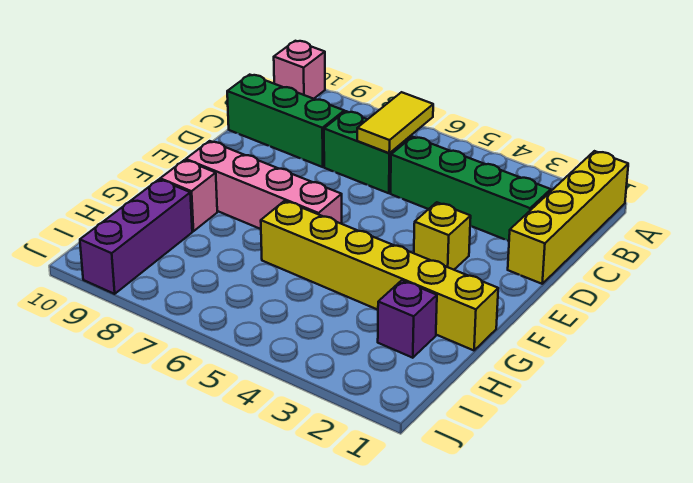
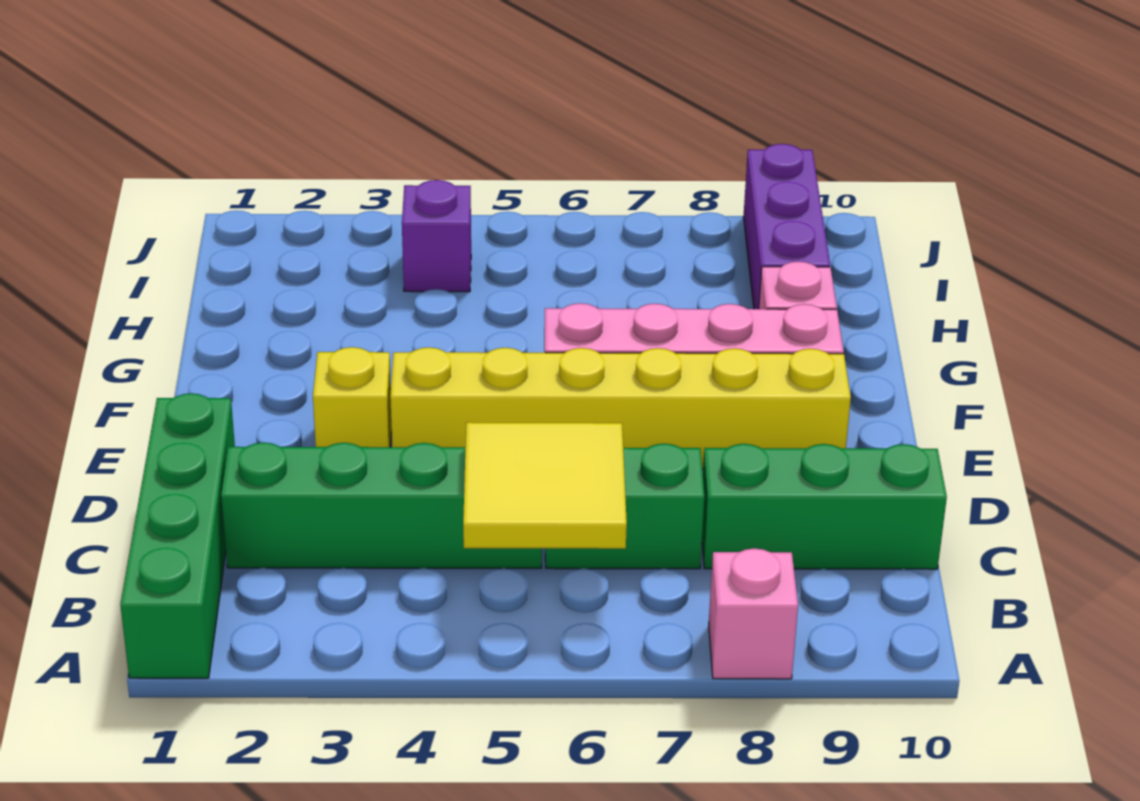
yellow brick A1:D1 level 1 -> green brick A1:D1 level 1
pink brick A10 level 1 -> pink brick A8 level 1
yellow tile B6:C6 level 2 -> yellow tile B5:C6 level 2
yellow brick G1:G6 level 1 -> yellow brick E4:E9 level 1
purple brick H2 level 1 -> purple brick I4 level 1

